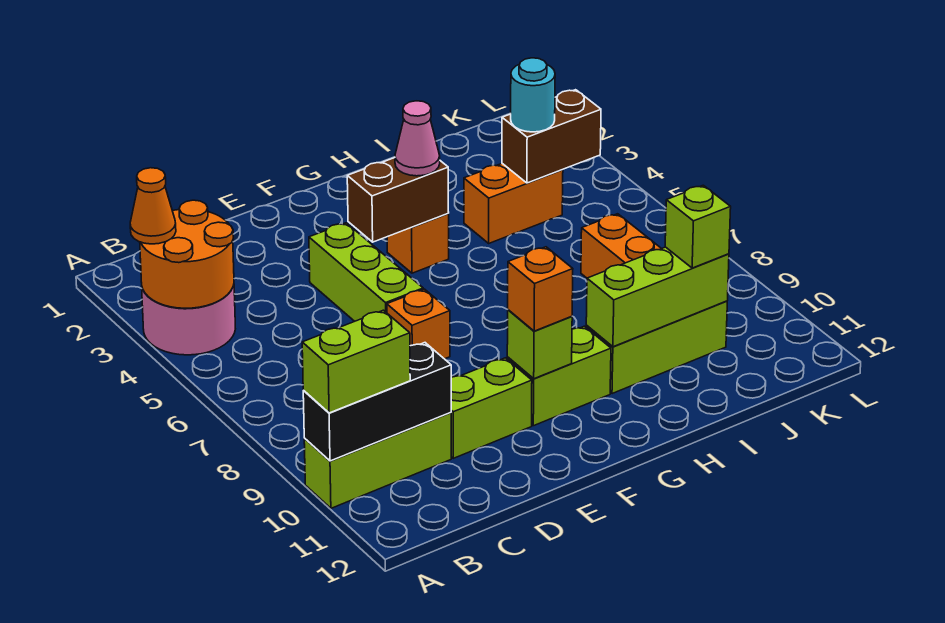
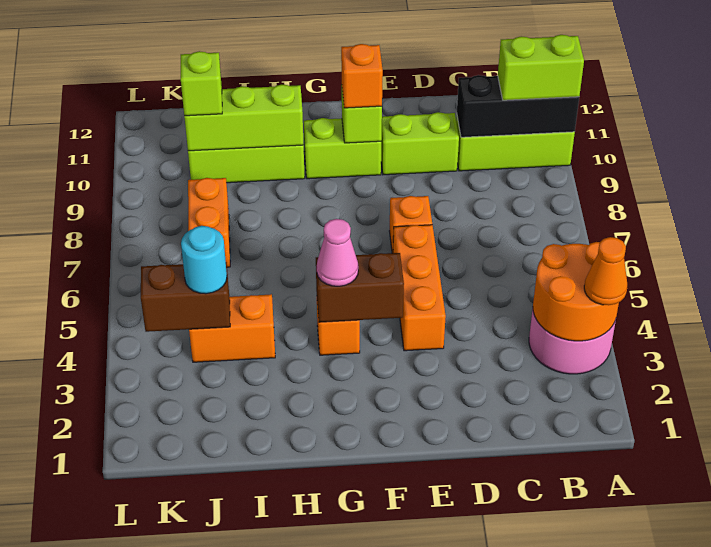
lime brick E4:E6 level 1 -> orange brick E4:E6 level 1

